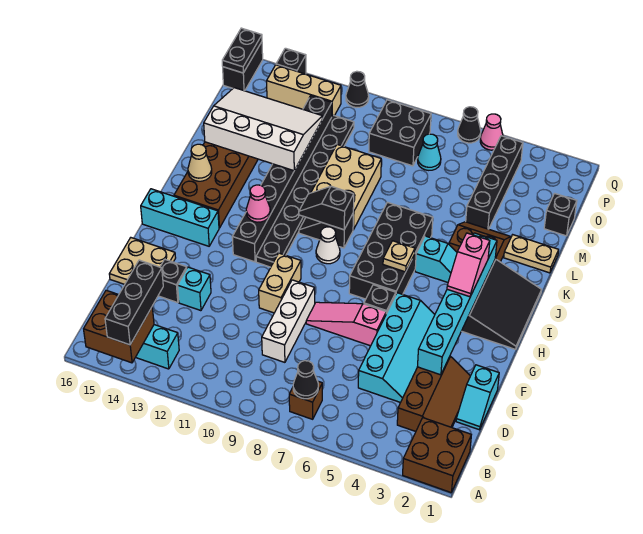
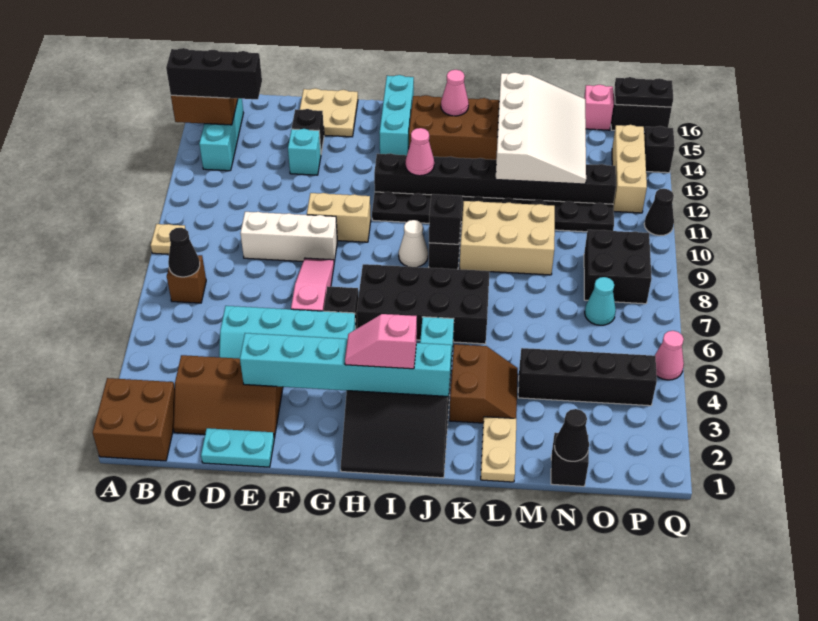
cyan slope D1:E1 level 1 top E -> cyan plate D1:E1 level 1
tan plate I6 level 2 -> tan plate A9 level 1
tan cone J15 level 2 -> pink cone J15 level 2
none -> pink brick O16 level 1
black cone Q6 level 1 -> black cone N1 level 2

